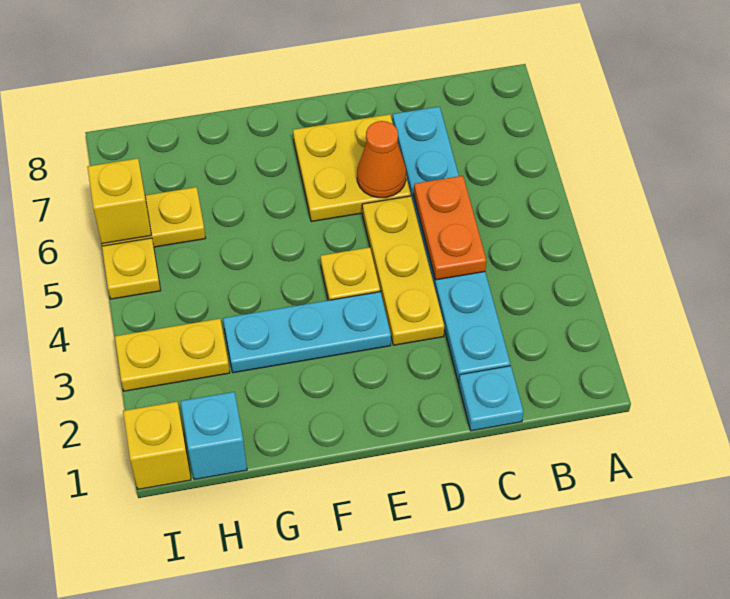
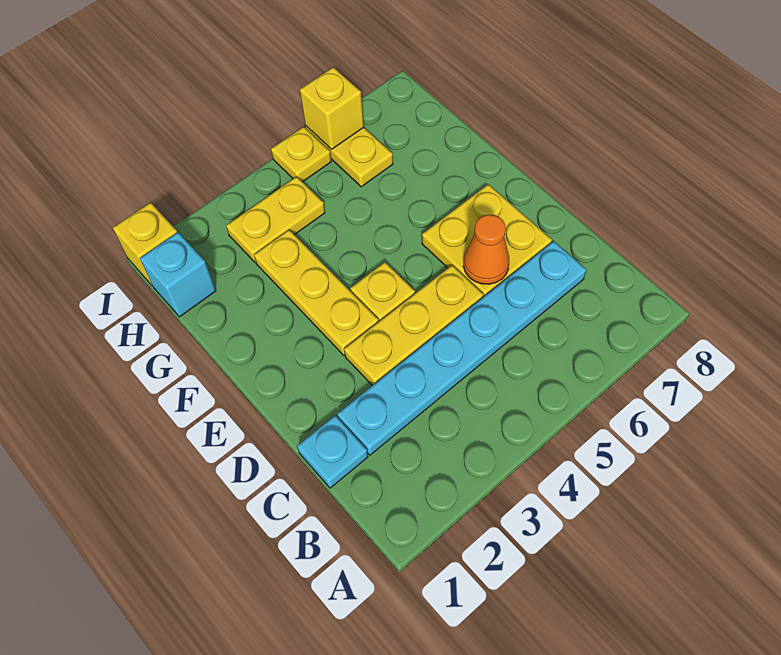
orange plate C4:C5 level 2 -> none
cyan plate E3:G3 level 1 -> yellow plate E3:G3 level 1
yellow plate H3:I3 level 1 -> yellow plate H3:H4 level 1

